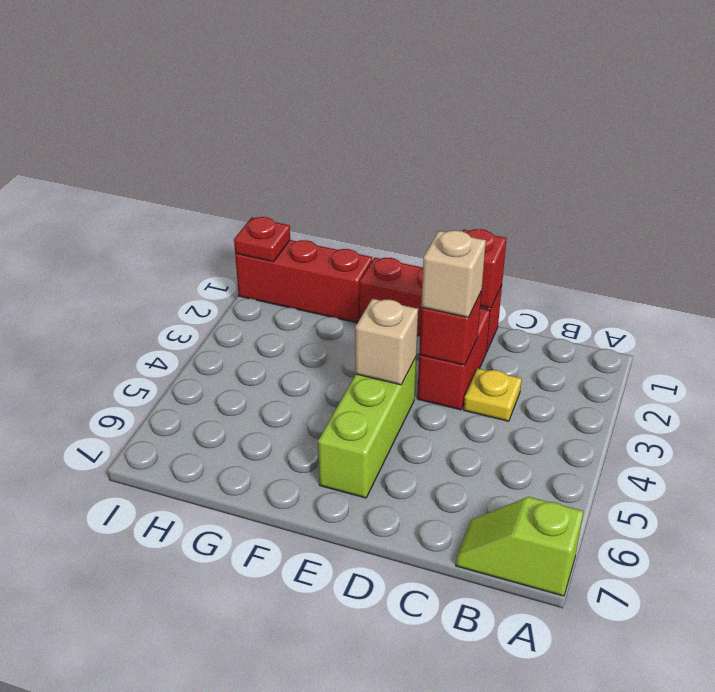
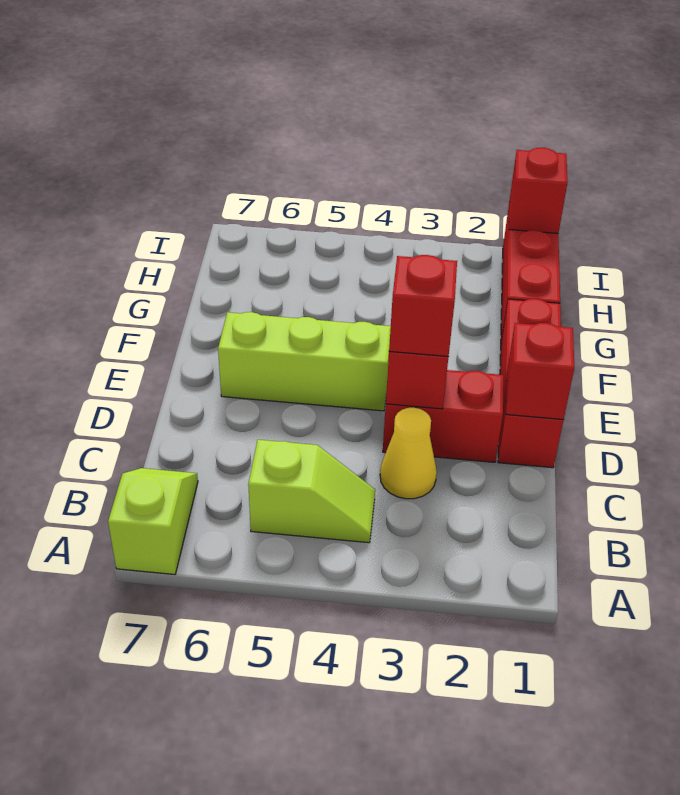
none -> lime slope B4:B5 level 1 top 5
yellow plate C3 level 1 -> yellow cone C3 level 1
tan brick D3 level 3 -> red brick D3 level 3
tan brick E4 level 2 -> none
red plate I1 level 2 -> red brick I1 level 2

